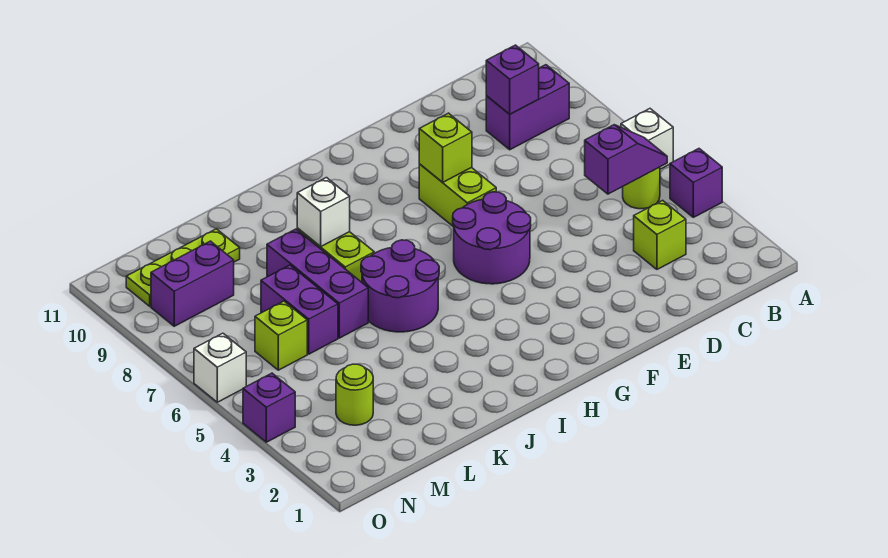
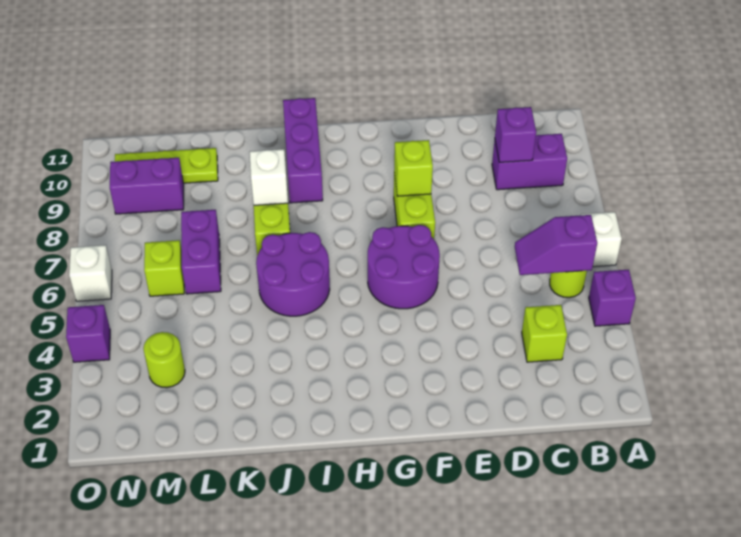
purple slope B5:C5 level 2 top C -> purple slope B5:C5 level 2 top B
purple brick K6:K8 level 1 -> purple brick I9:I11 level 1

